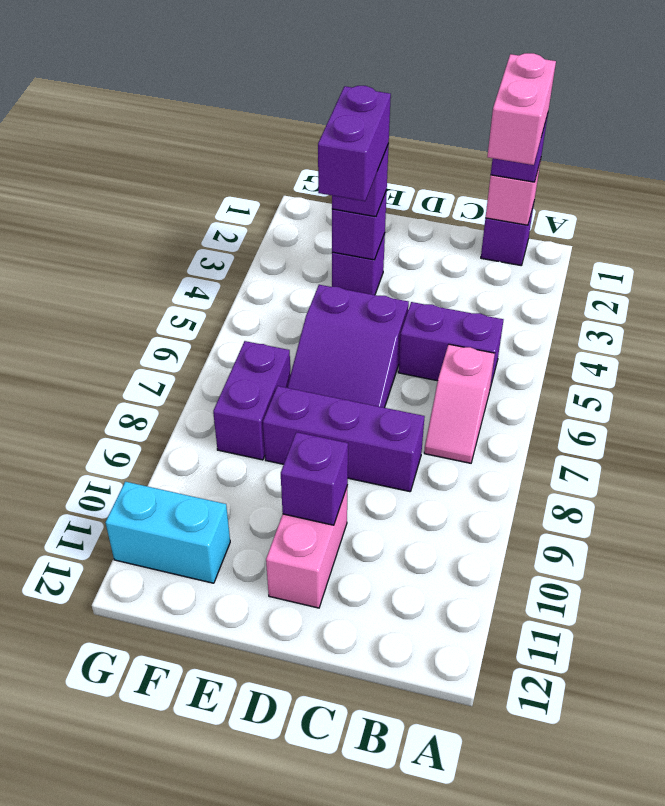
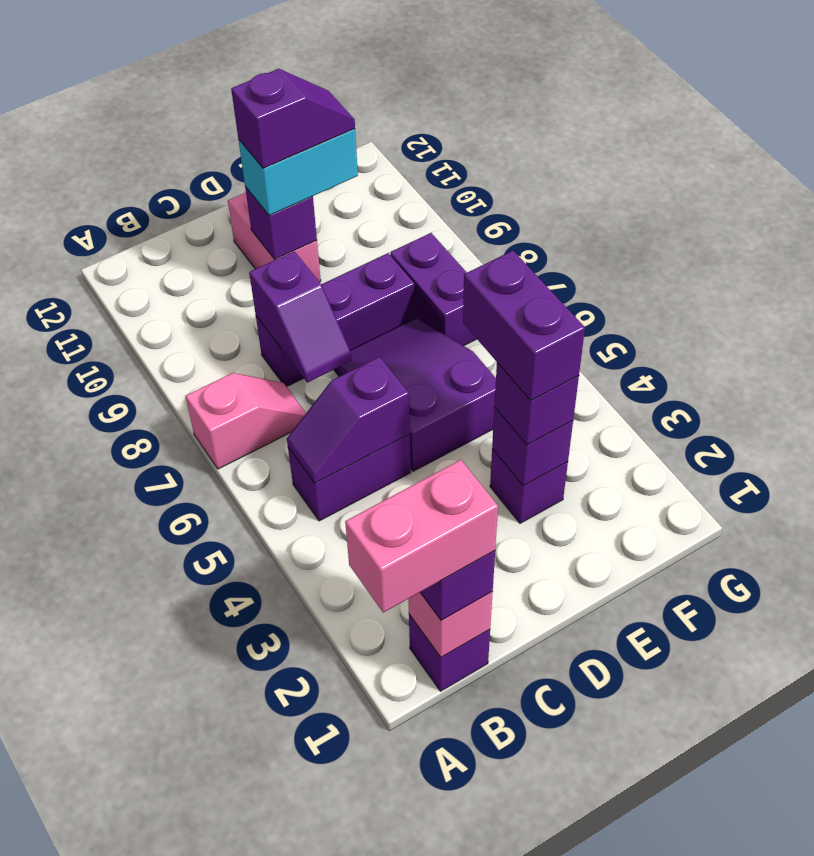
pink brick B1:B2 level 4 -> pink brick A1:B1 level 4
none -> purple slope B5:C5 level 2 top C
pink slope B6:B7 level 1 top 6 -> pink slope A7:B7 level 1 top A
none -> purple slope C7:C8 level 2 top 8
none -> purple slope D10:E10 level 4 top D
cyan brick F11:G11 level 1 -> cyan brick D10:E10 level 3

